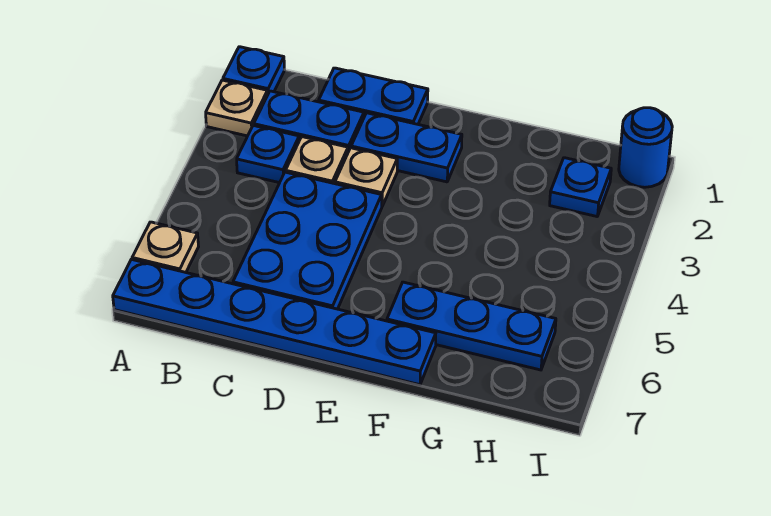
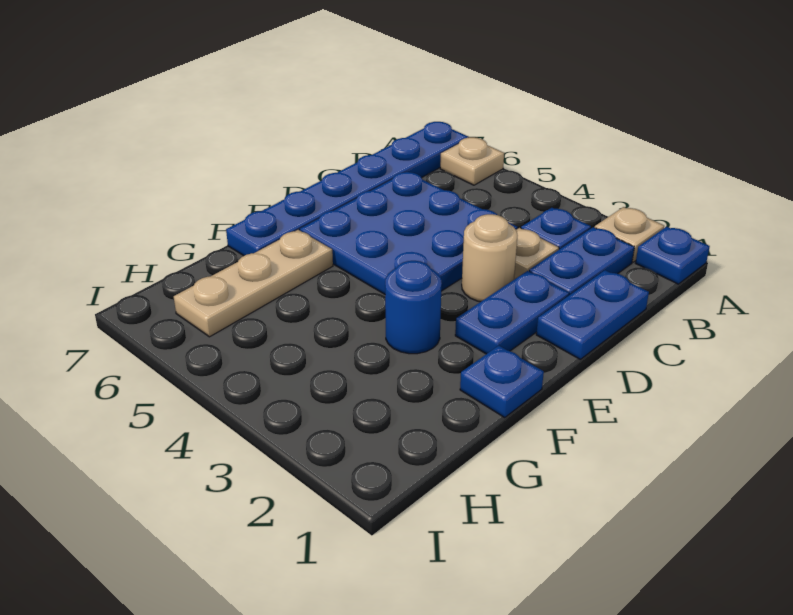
blue plate C4:D6 level 1 -> blue plate C4:E6 level 1
tan plate D3 level 1 -> tan round brick D3 level 1
blue plate F6:H6 level 1 -> tan plate F6:H6 level 1
blue plate H2 level 1 -> blue plate F1 level 1
blue round brick I1 level 1 -> blue round brick F3 level 1

